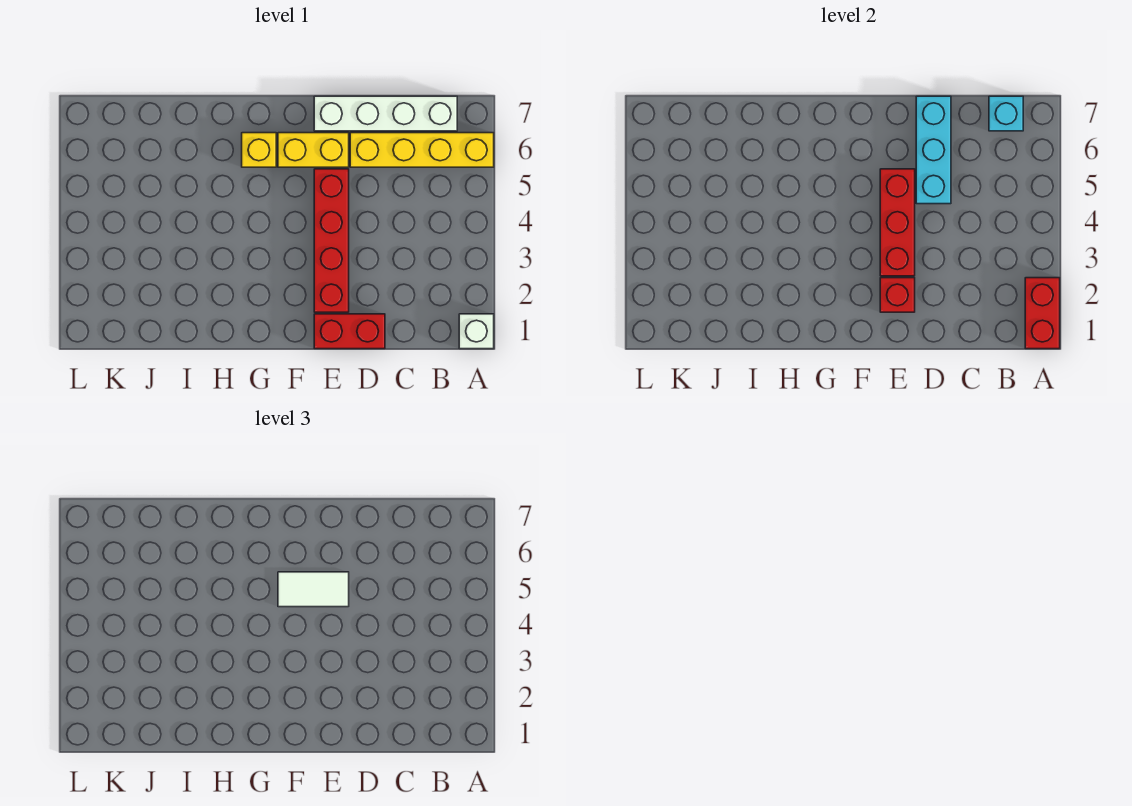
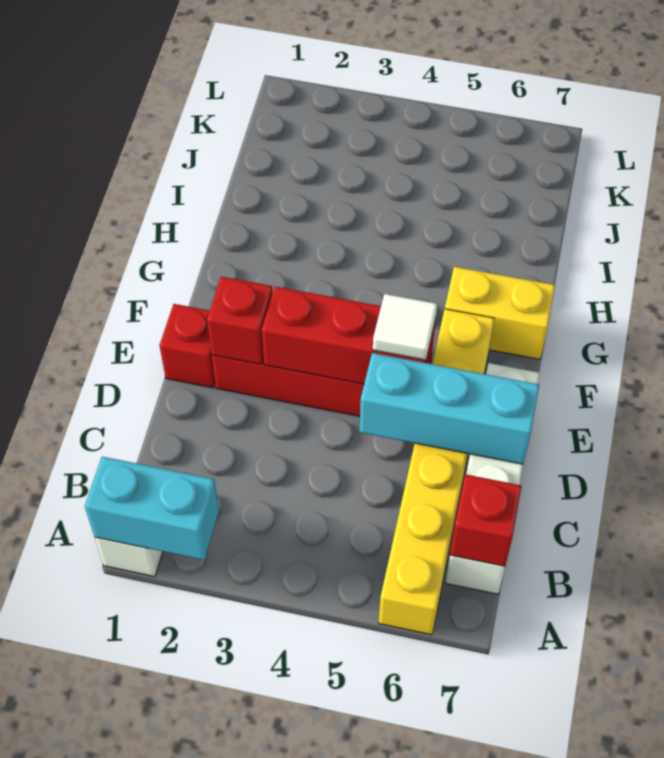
red brick A1:A2 level 2 -> cyan brick A1:A2 level 2
cyan brick B7 level 2 -> red brick B7 level 2
red brick D1:E1 level 1 -> red brick E1 level 1
white tile E5:F5 level 3 -> white tile E5 level 3
yellow brick G6 level 1 -> yellow brick G6:G7 level 1

